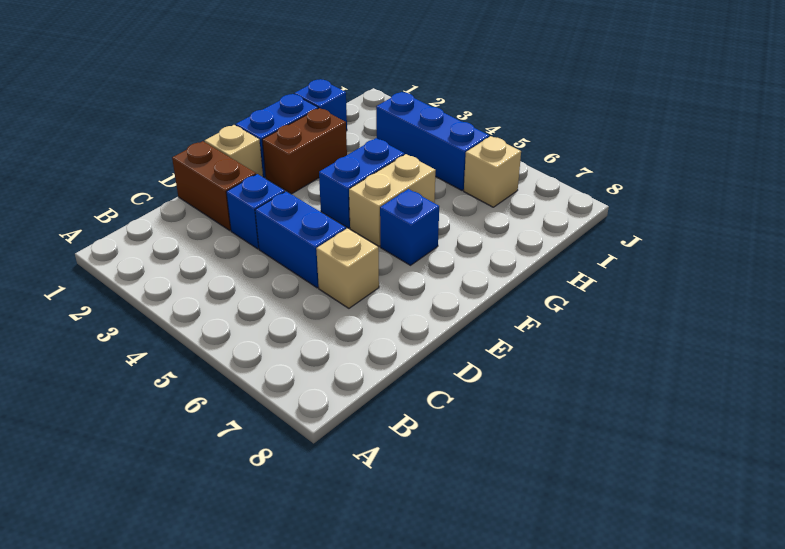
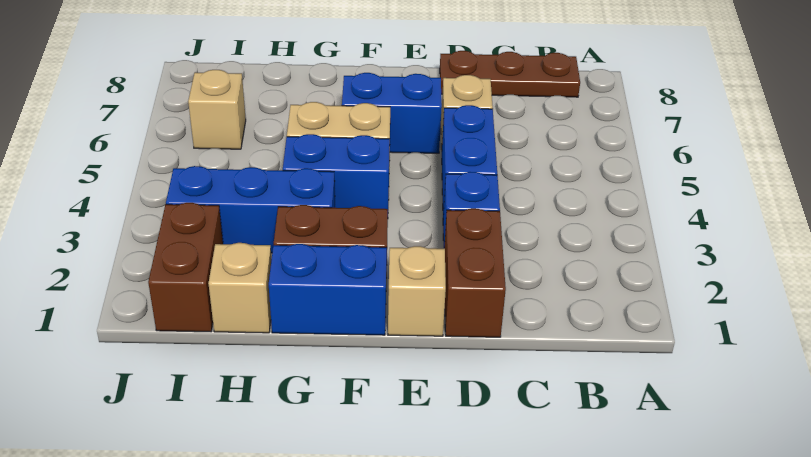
none -> brown plate B8:D8 level 1
blue brick F6 level 1 -> blue brick E6:F6 level 1
blue brick H1 level 1 -> tan brick H1 level 1
none -> brown brick I1:I2 level 1
blue brick I3:I5 level 1 -> blue brick G3:I3 level 1

